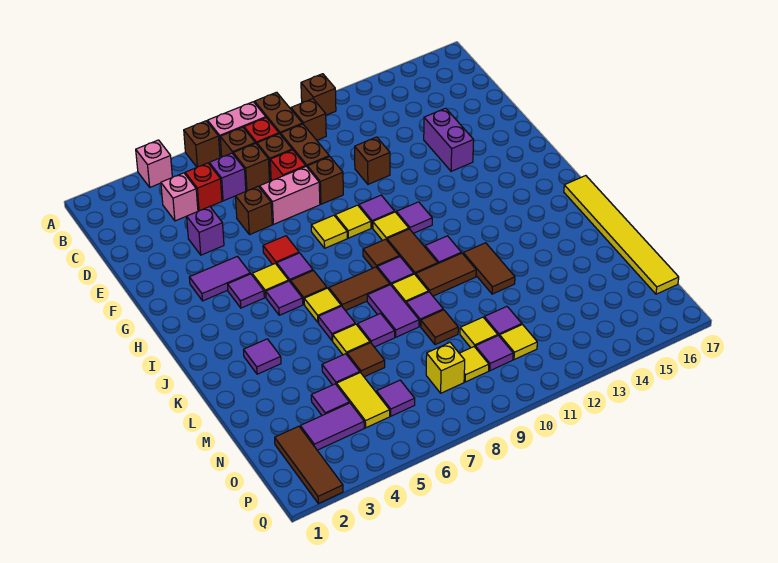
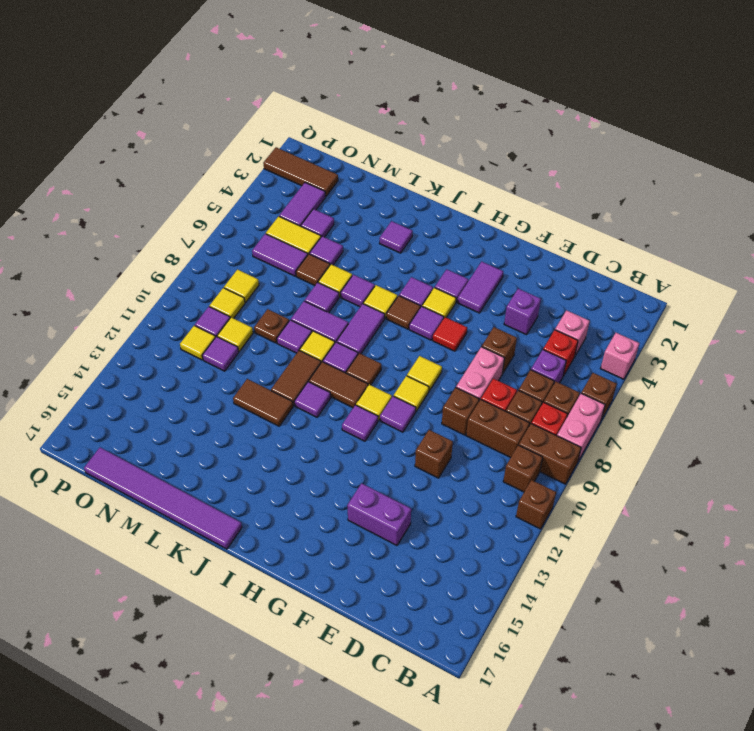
brown tile J7:J8 level 1 -> purple tile J7:J8 level 1
yellow tile J17:O17 level 1 -> purple tile J17:O17 level 1
brown tile M9 level 1 -> brown plate M9 level 1
purple tile O6 level 1 -> purple tile N6:O6 level 1
yellow brick O8 level 1 -> yellow tile O8 level 1

